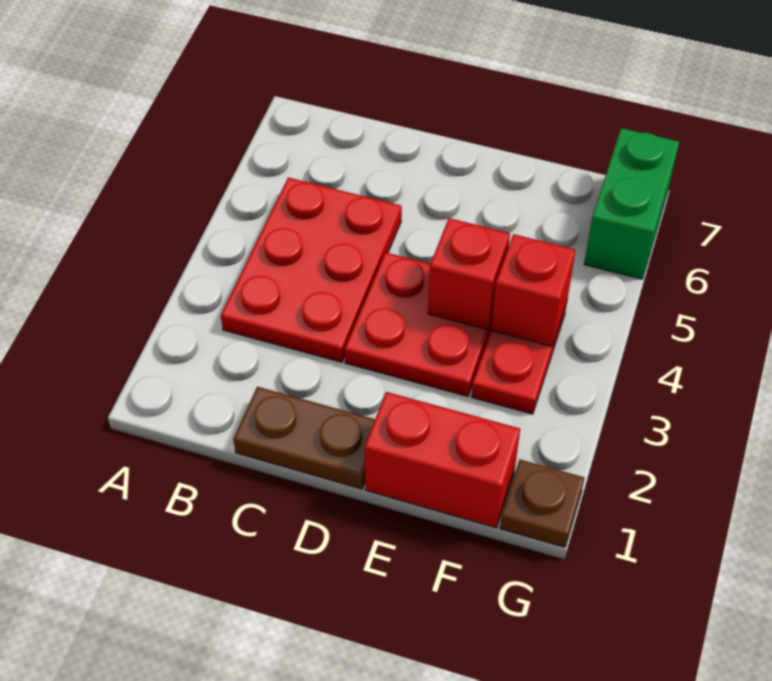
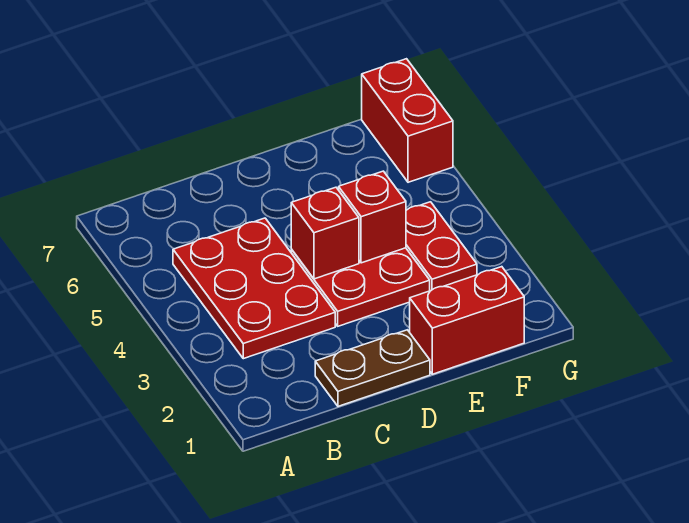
red brick F4 level 2 -> red brick D4 level 2
brown plate G1 level 1 -> none
green brick G6:G7 level 1 -> red brick G6:G7 level 1

